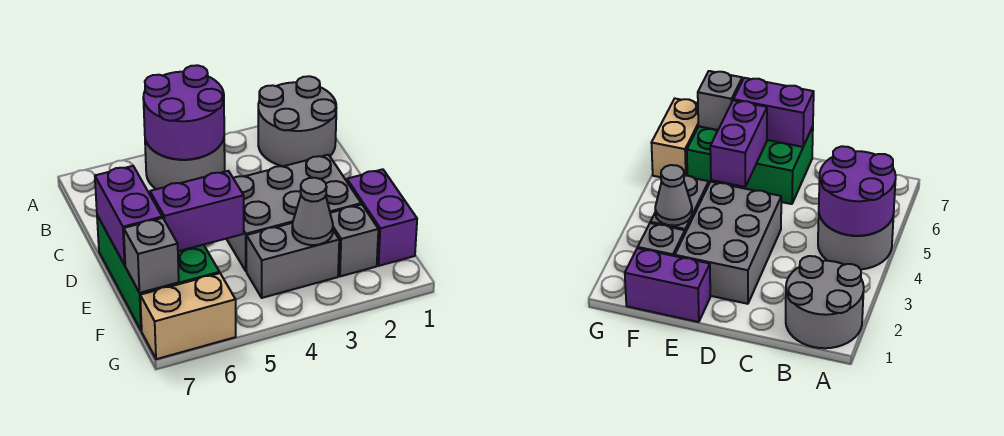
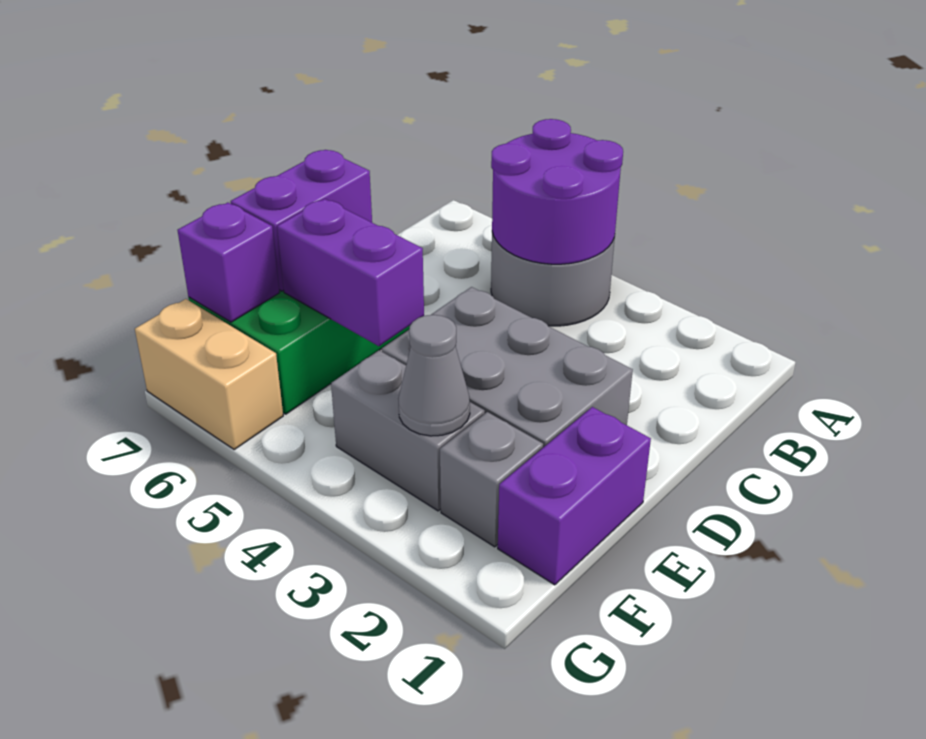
grey round brick A1:B2 level 1 -> none
grey brick F7 level 2 -> purple brick F7 level 2

